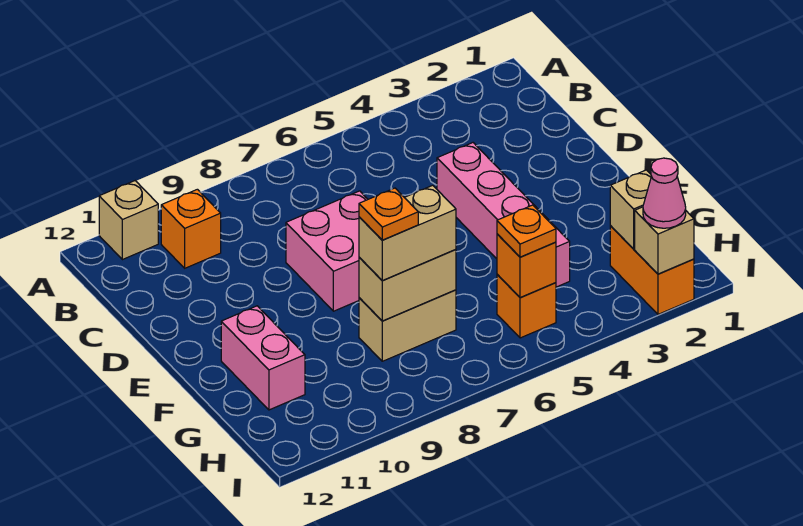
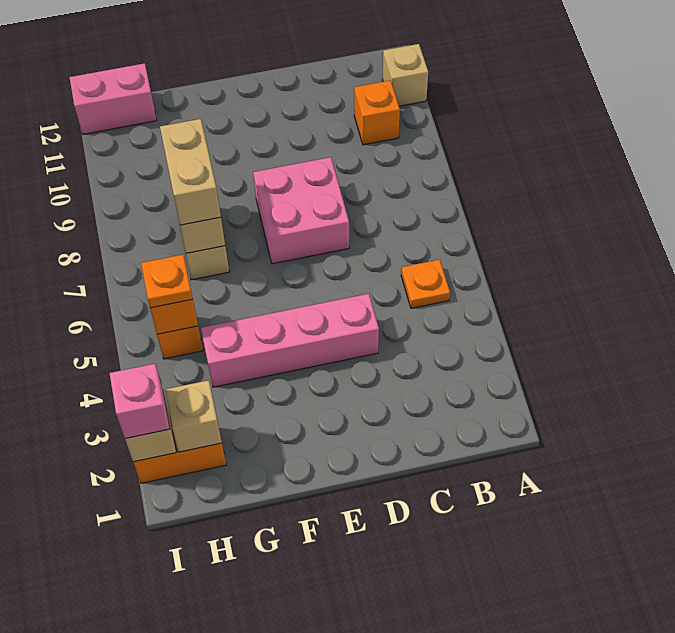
pink brick F11:G11 level 1 -> pink brick H12:I12 level 1
orange plate G8 level 4 -> orange plate B5 level 1
pink cone I2 level 3 -> pink brick I2 level 3

